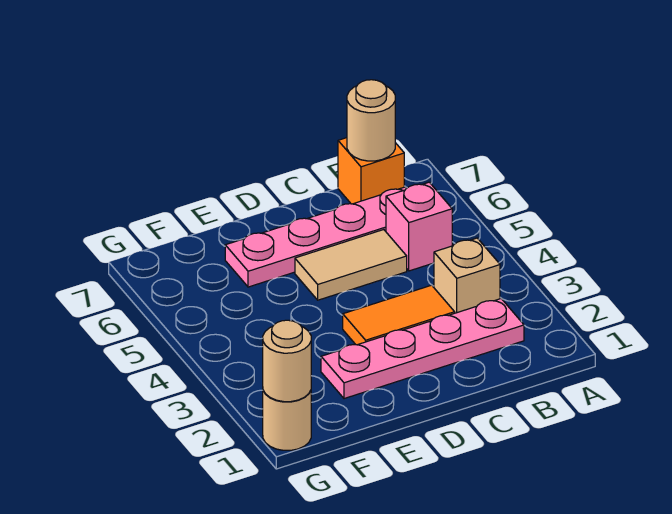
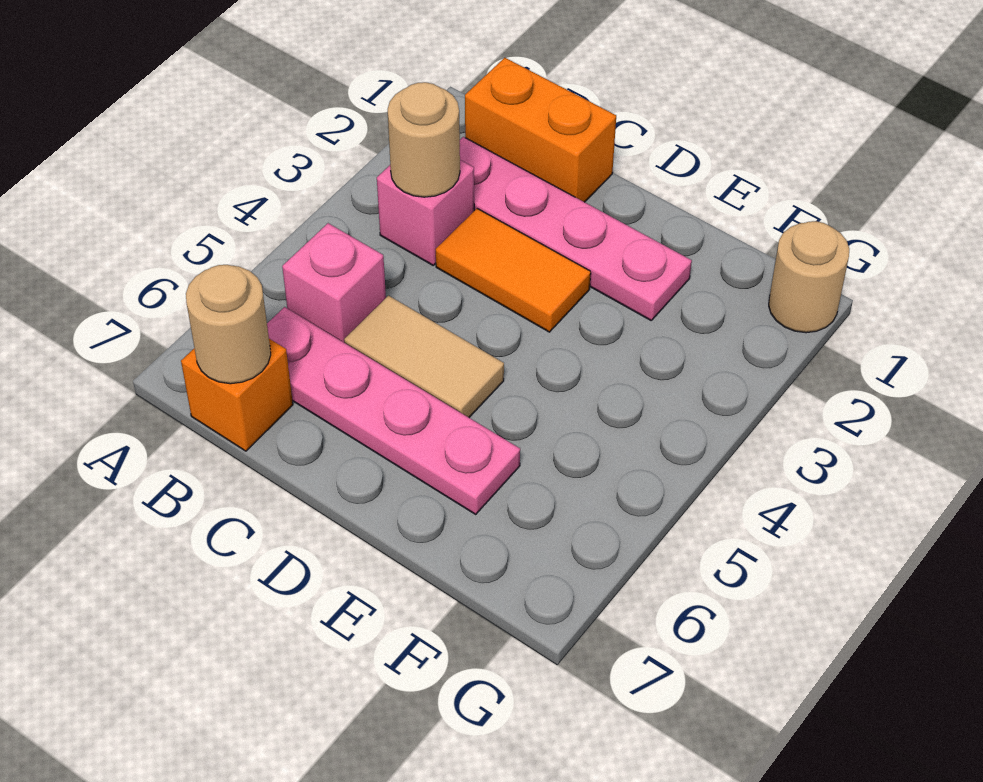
none -> orange brick B1:C1 level 1
tan brick B3 level 1 -> pink brick B3 level 1
tan round brick G1 level 2 -> tan round brick B3 level 2

